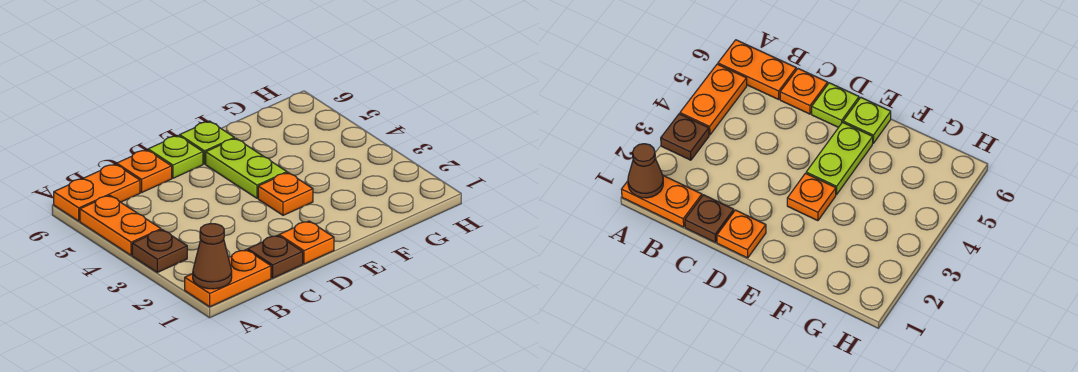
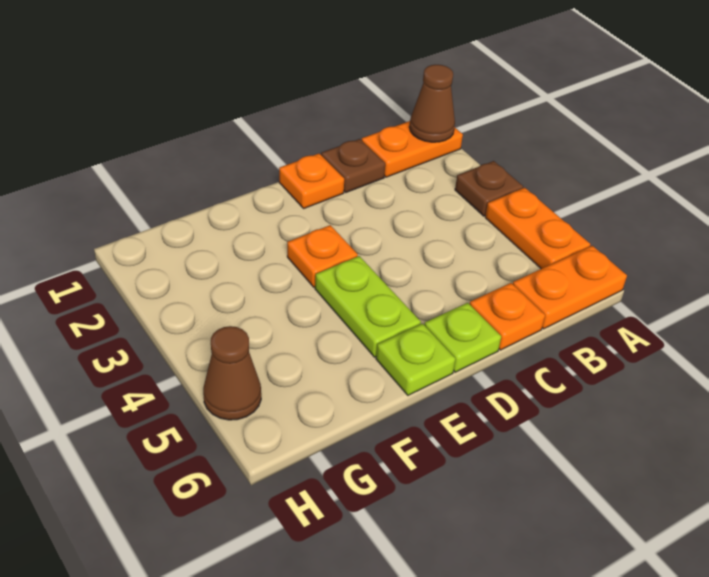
none -> brown cone H5 level 1

